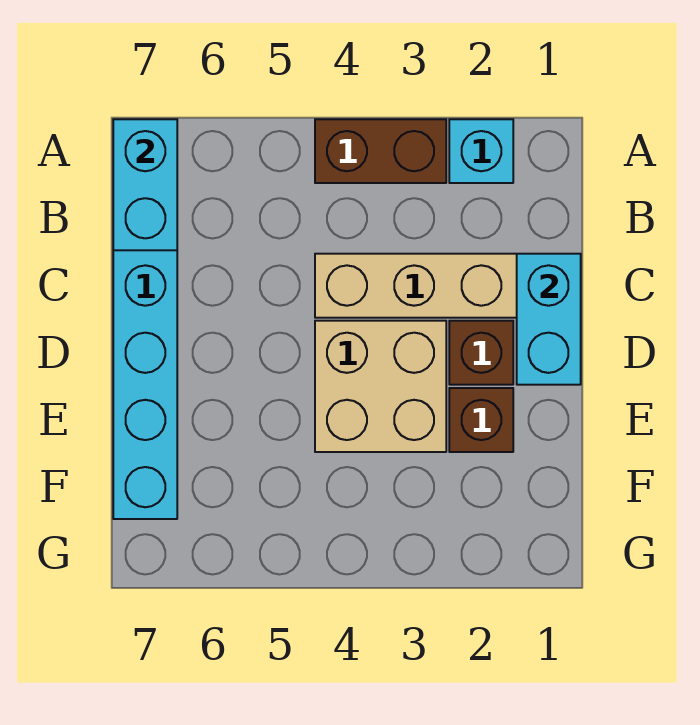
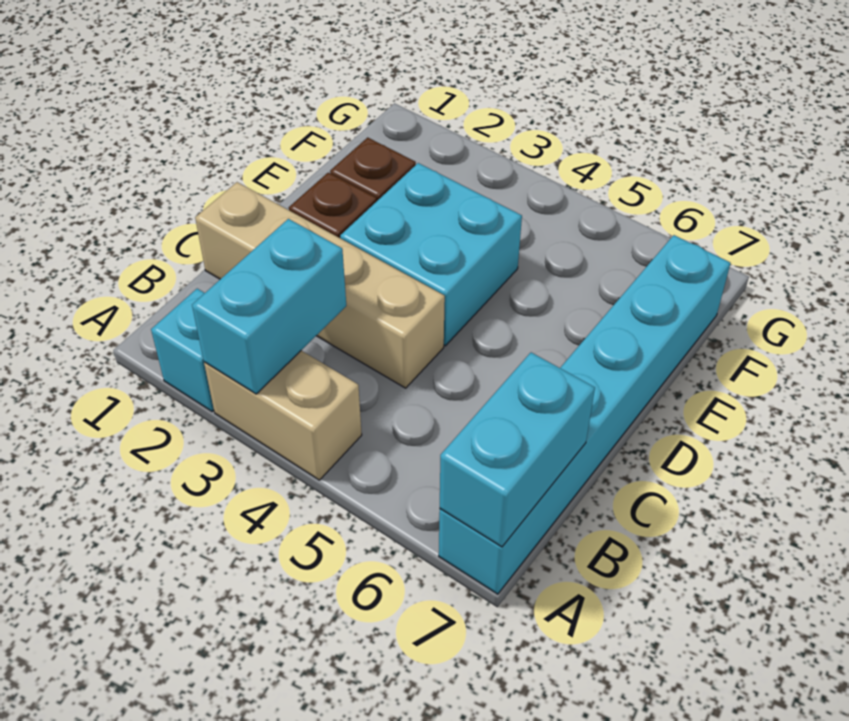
brown brick A3:A4 level 1 -> tan brick A3:A4 level 1
cyan brick C1:D1 level 2 -> cyan brick A3:B3 level 2
tan brick D3:E4 level 1 -> cyan brick D3:E4 level 1

